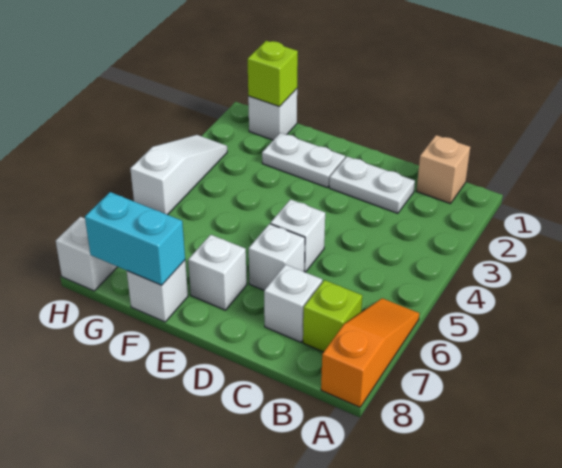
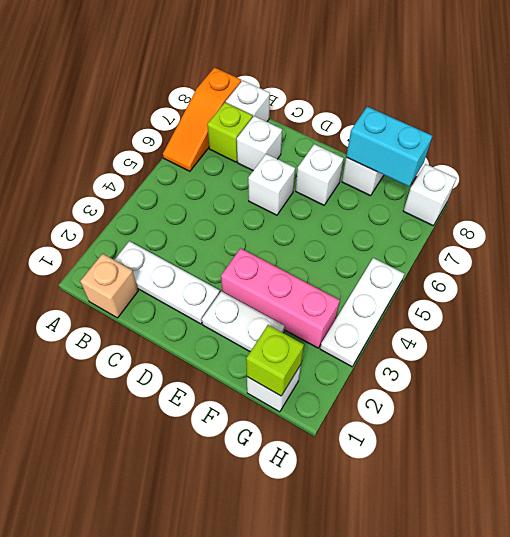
white plate C2:D2 level 1 -> white plate B2:D2 level 1
white brick D5 level 1 -> white brick B8 level 1
none -> pink brick E3:G3 level 1
white slope H3:H5 level 1 top 5 -> white plate H3:H5 level 1

